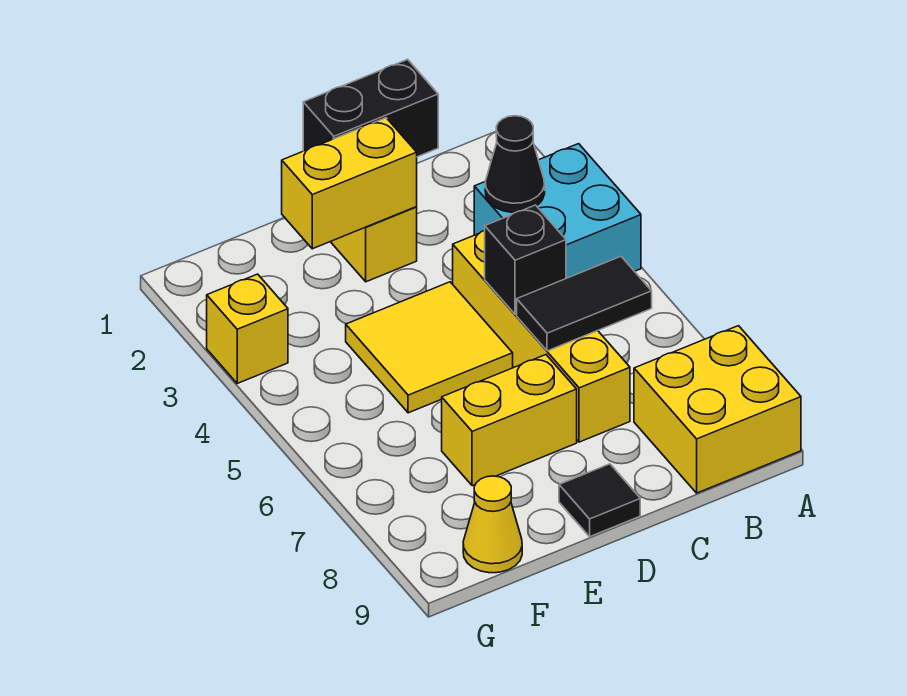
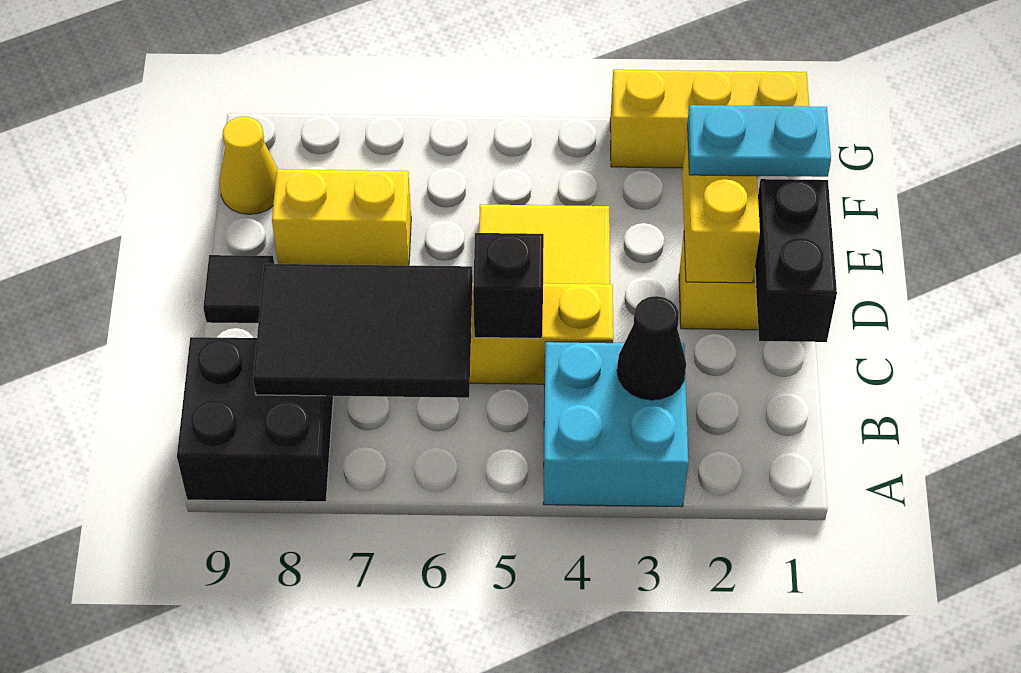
yellow brick A8:B9 level 1 -> black brick A8:B9 level 1
black tile B6:C6 level 2 -> black tile B6:C8 level 2
yellow brick D7:E7 level 1 -> yellow brick E7:E8 level 1
none -> cyan plate E1:E2 level 3
yellow brick G3 level 1 -> yellow brick G1:G3 level 1

